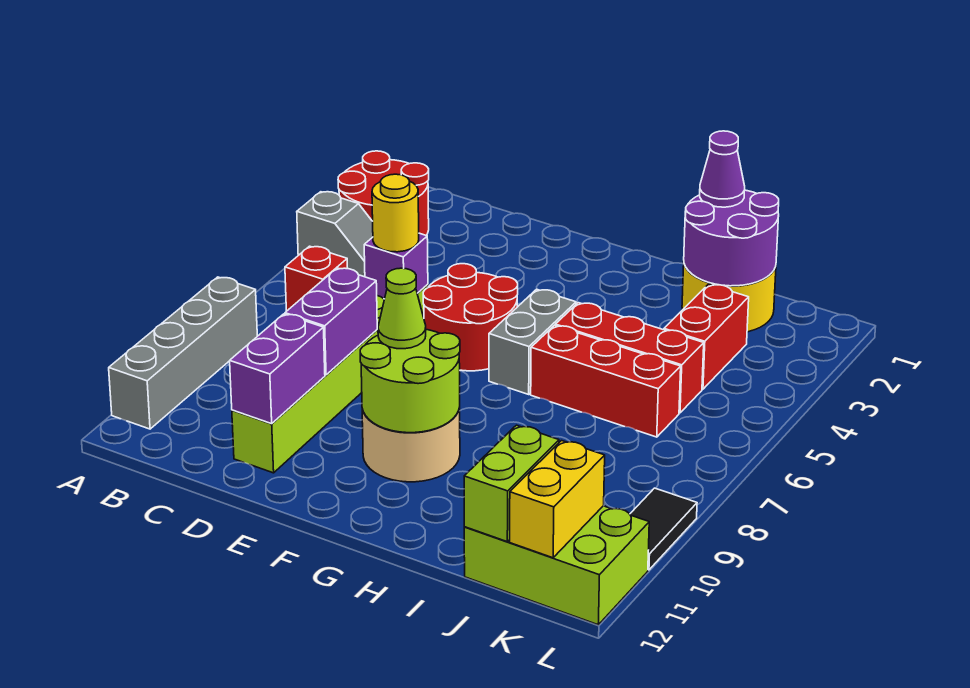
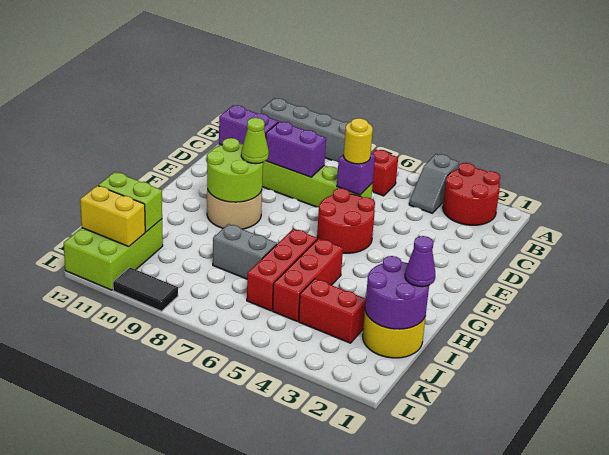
grey brick G5:G6 level 1 -> grey brick I7:I8 level 1

